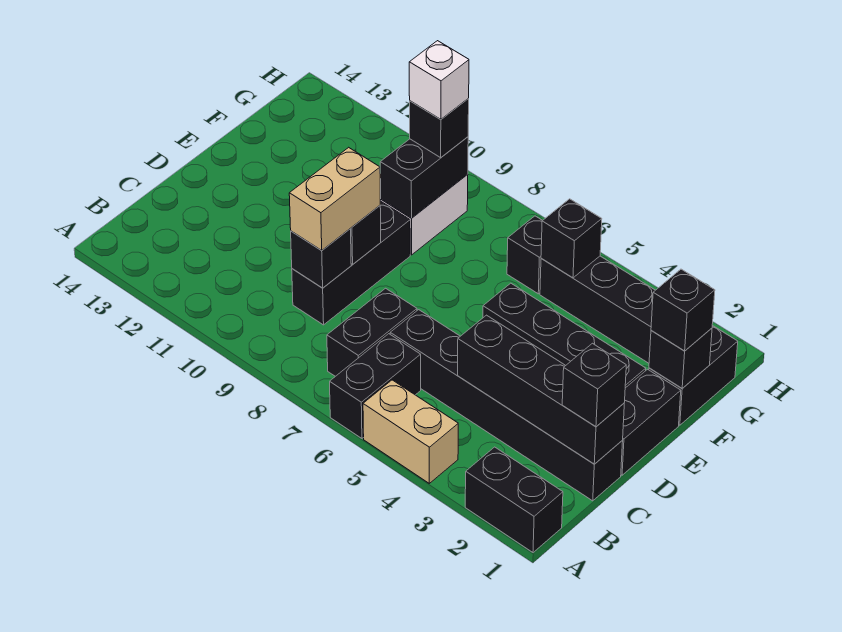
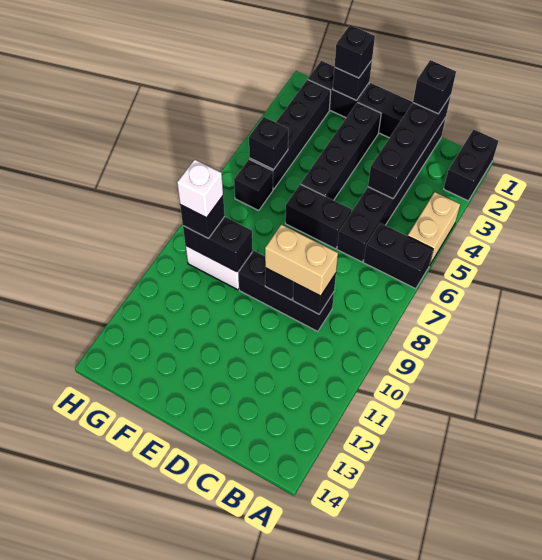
black brick B7:C7 level 1 -> black brick D6:E6 level 1

